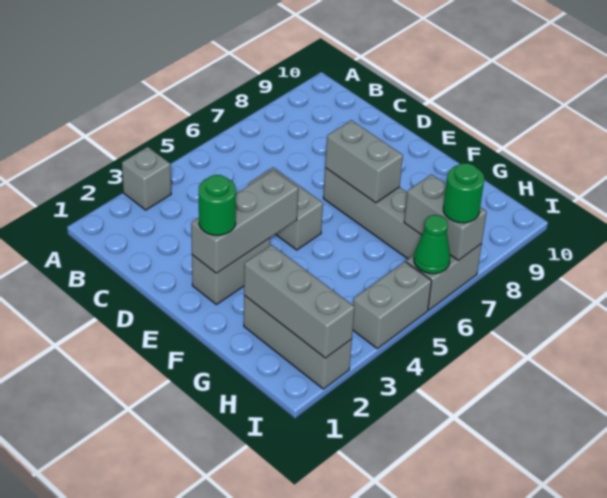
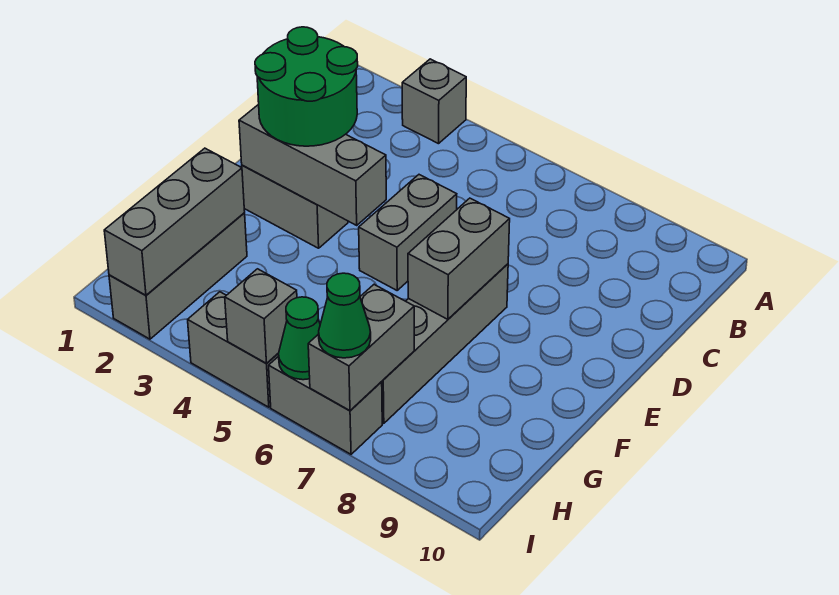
green round brick E2 level 3 -> green round brick D2:E3 level 3
none -> grey brick I5 level 2
green round brick I7 level 3 -> green cone I7 level 3

